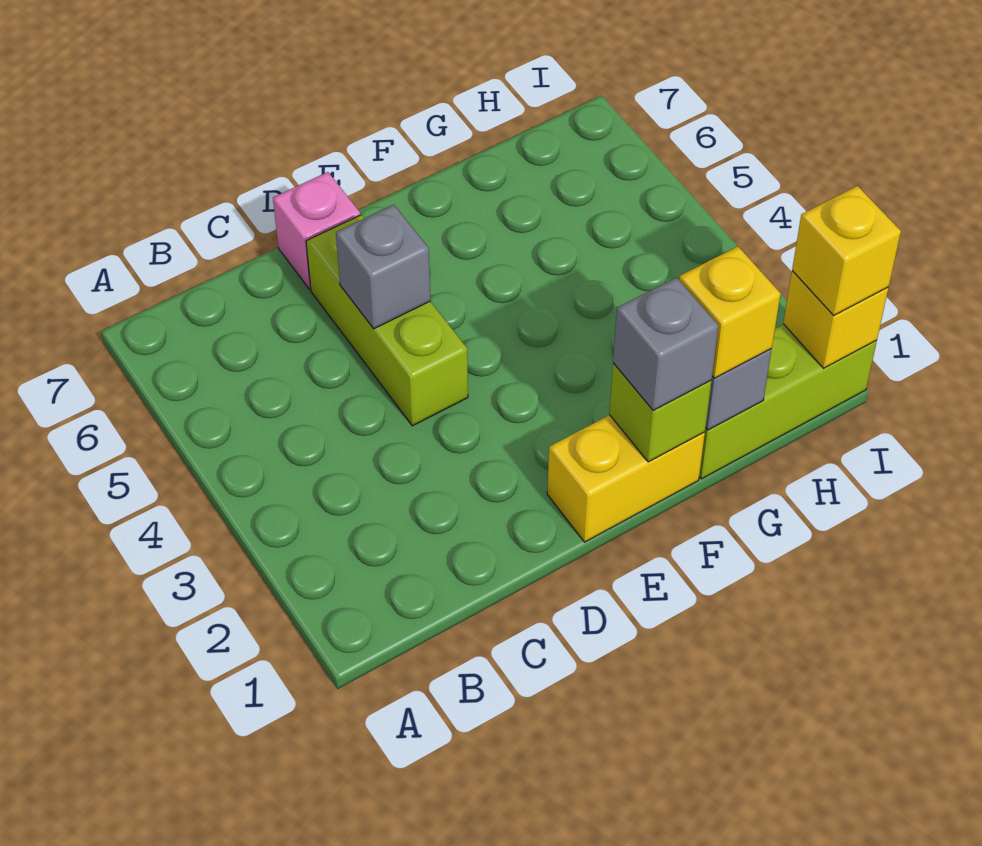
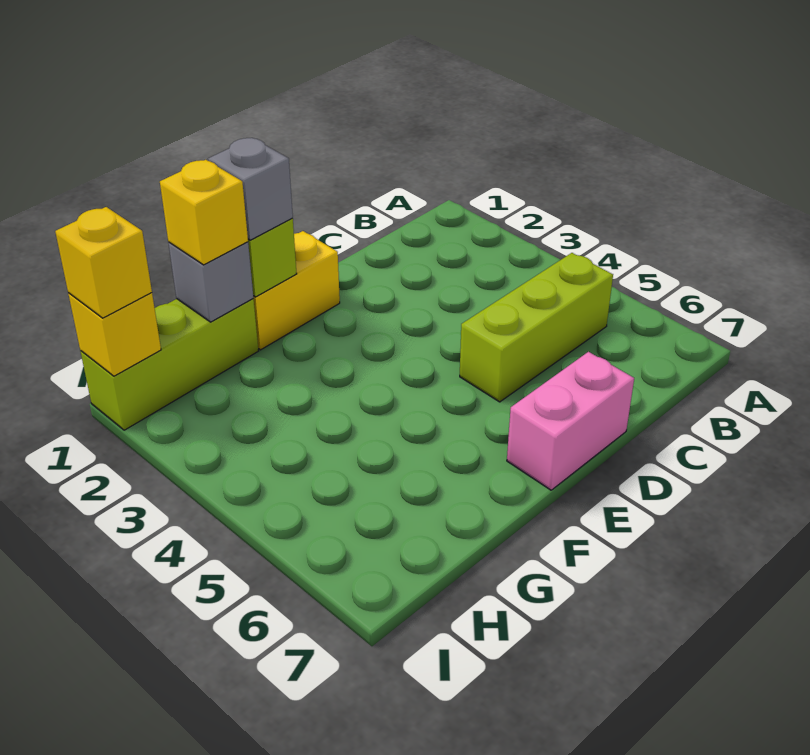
lime brick D4:D6 level 1 -> lime brick B5:D5 level 1
grey brick D5 level 2 -> none
pink brick D7 level 1 -> pink brick D7:E7 level 1

